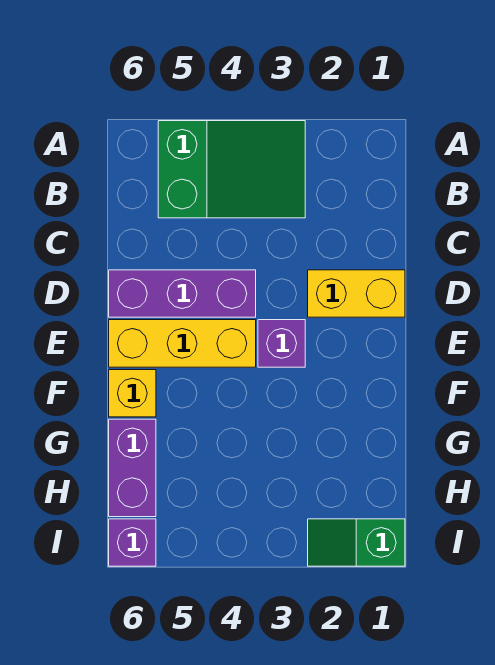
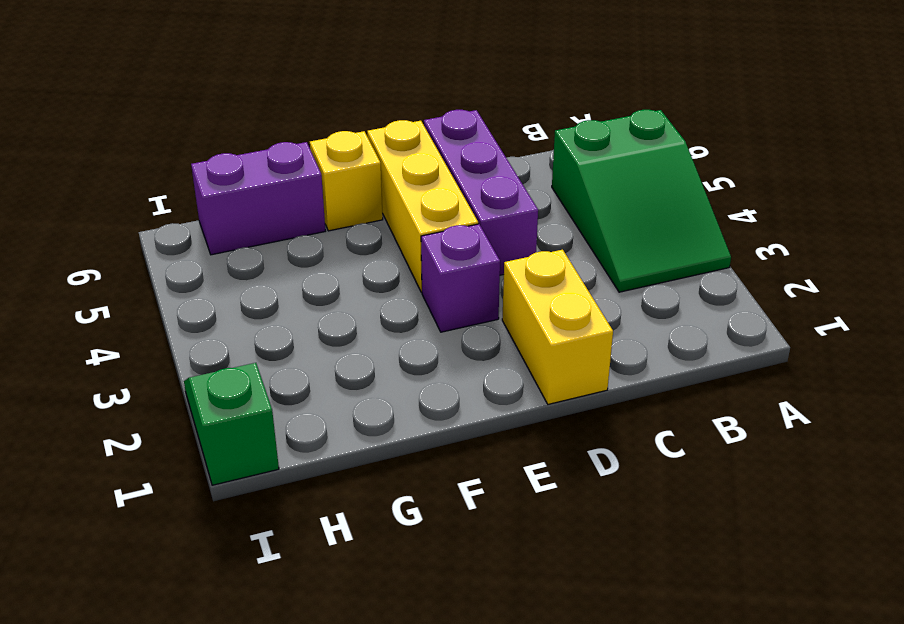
purple brick I6 level 1 -> none

